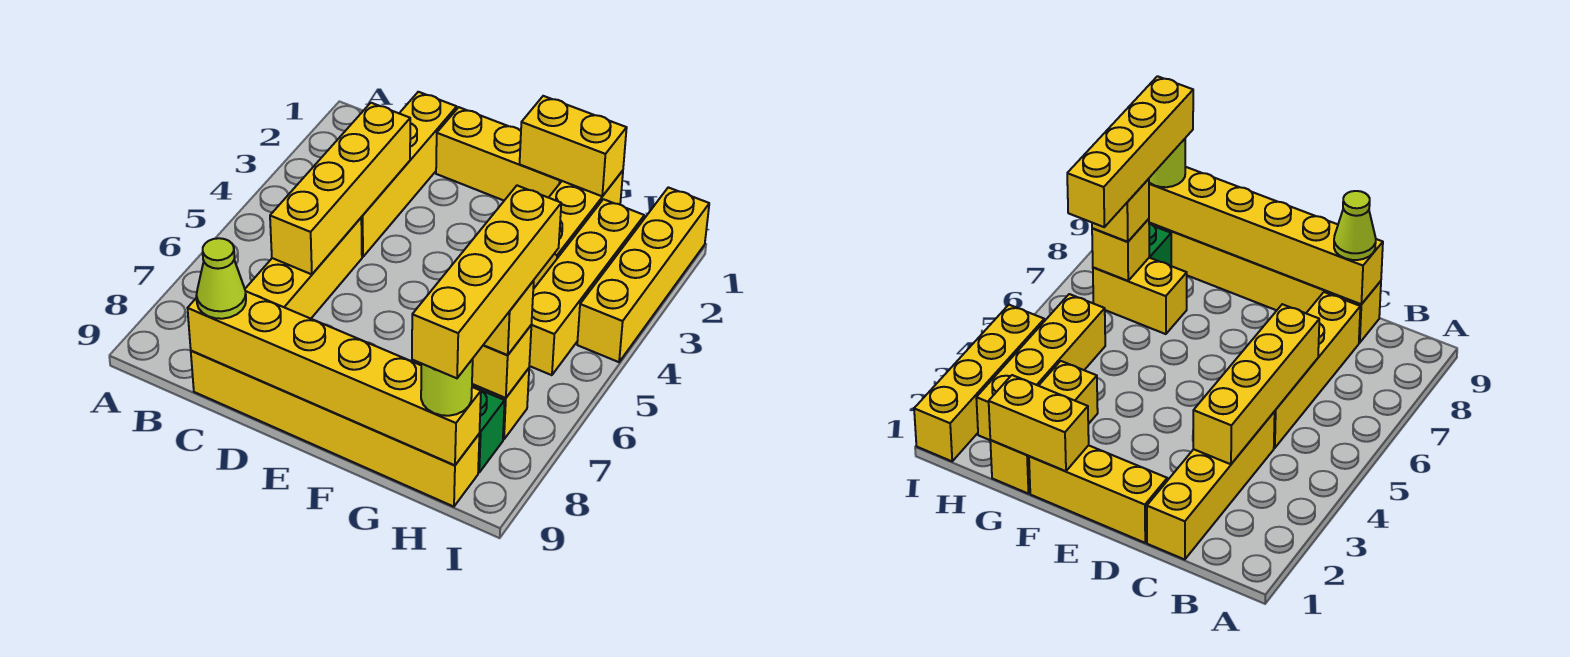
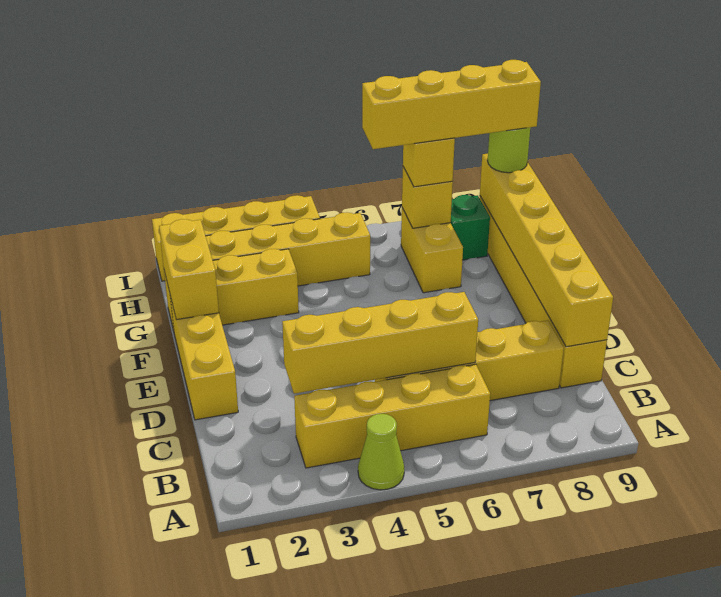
yellow brick C1:C4 level 1 -> yellow brick B3:B6 level 1
lime cone C9 level 3 -> lime cone A4 level 1

